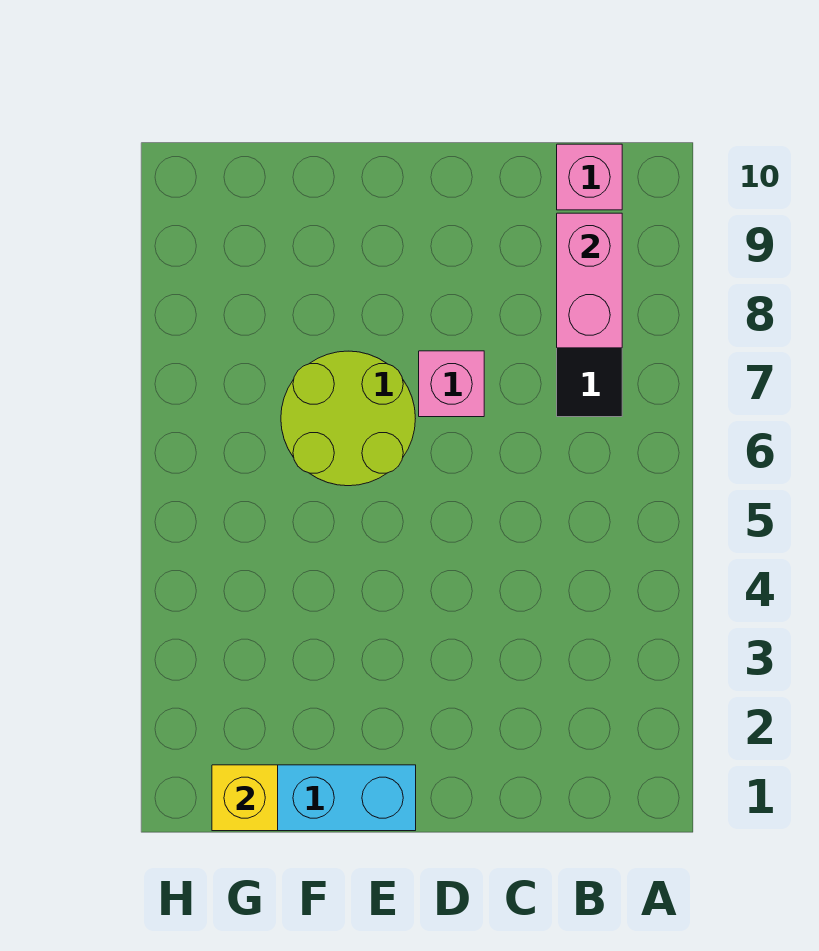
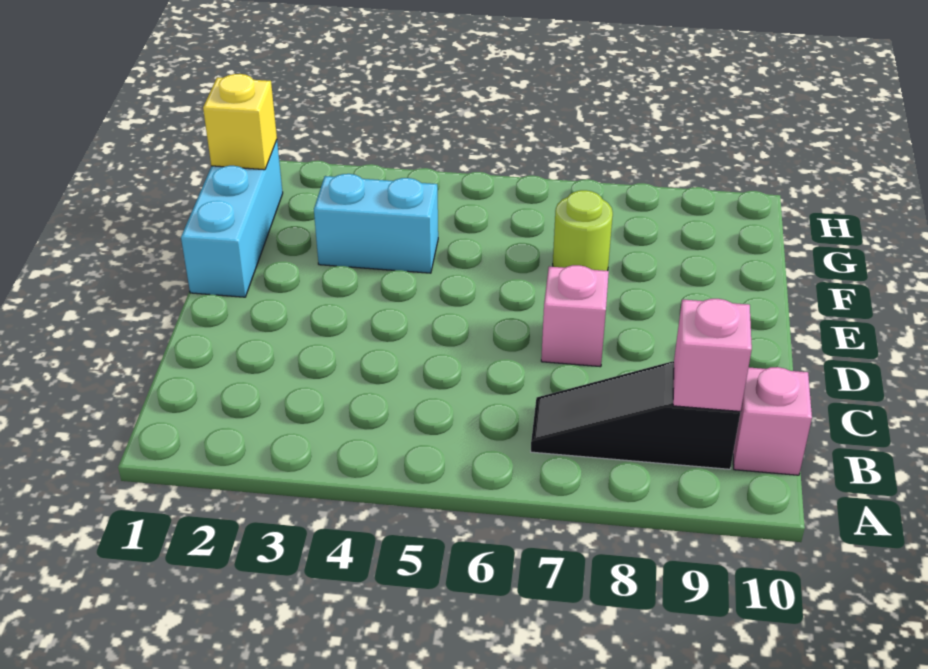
pink brick B8:B9 level 2 -> pink brick B9 level 2
lime round brick E6:F7 level 1 -> lime round brick F7 level 1
none -> cyan brick F3:F4 level 1

